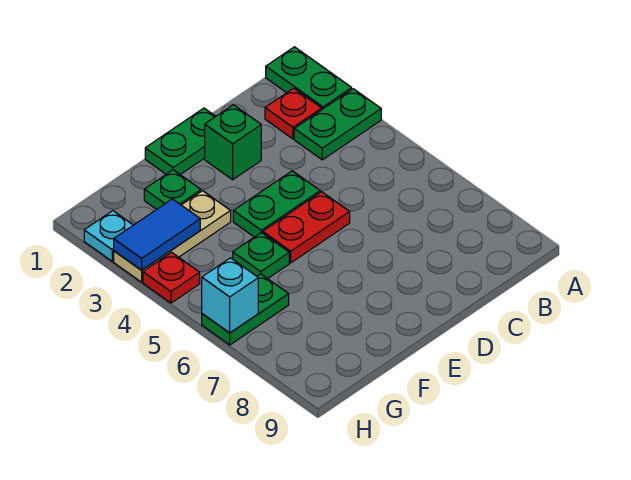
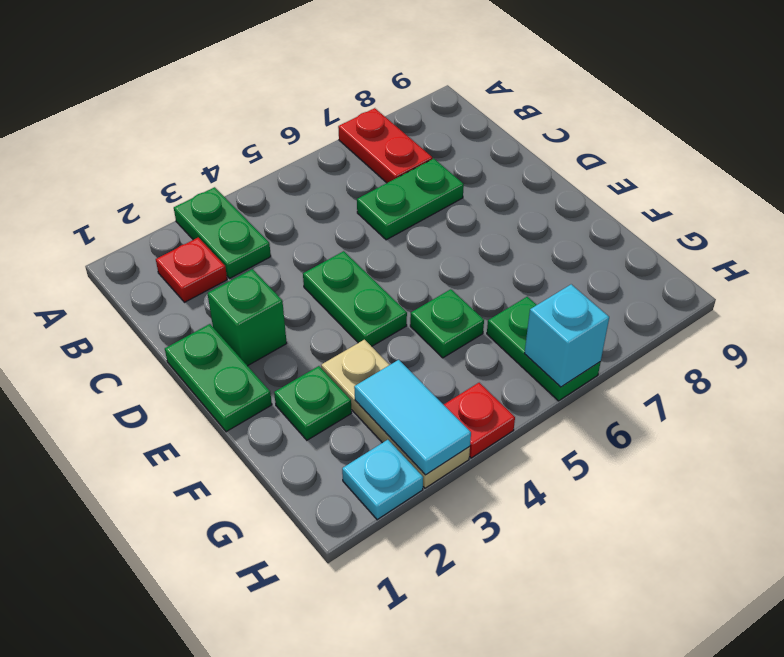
green plate A1:A2 level 1 -> green plate C6:C7 level 1
red plate D5:E5 level 1 -> red plate A7:B7 level 1
blue tile G3:H3 level 2 -> cyan tile G3:H3 level 2

